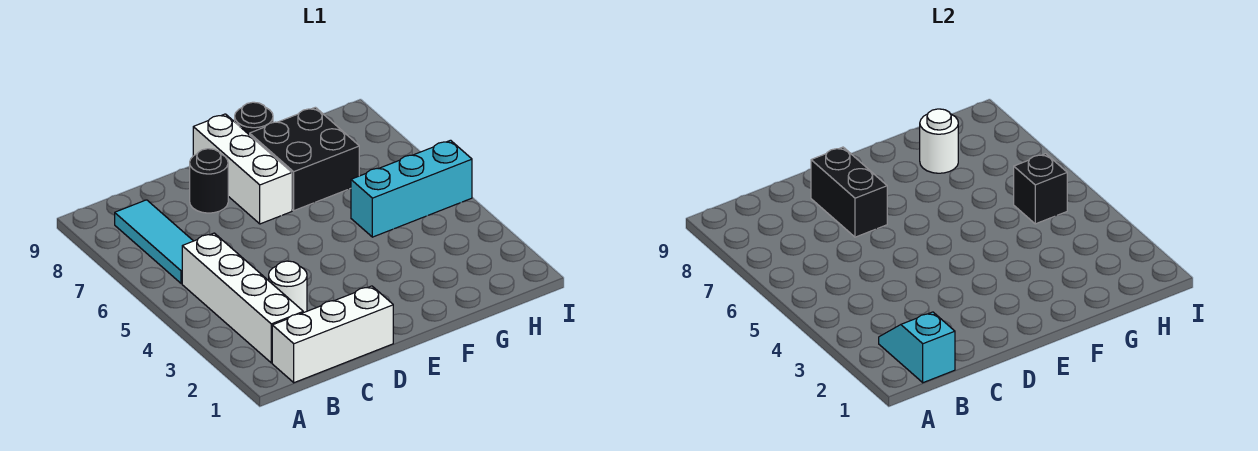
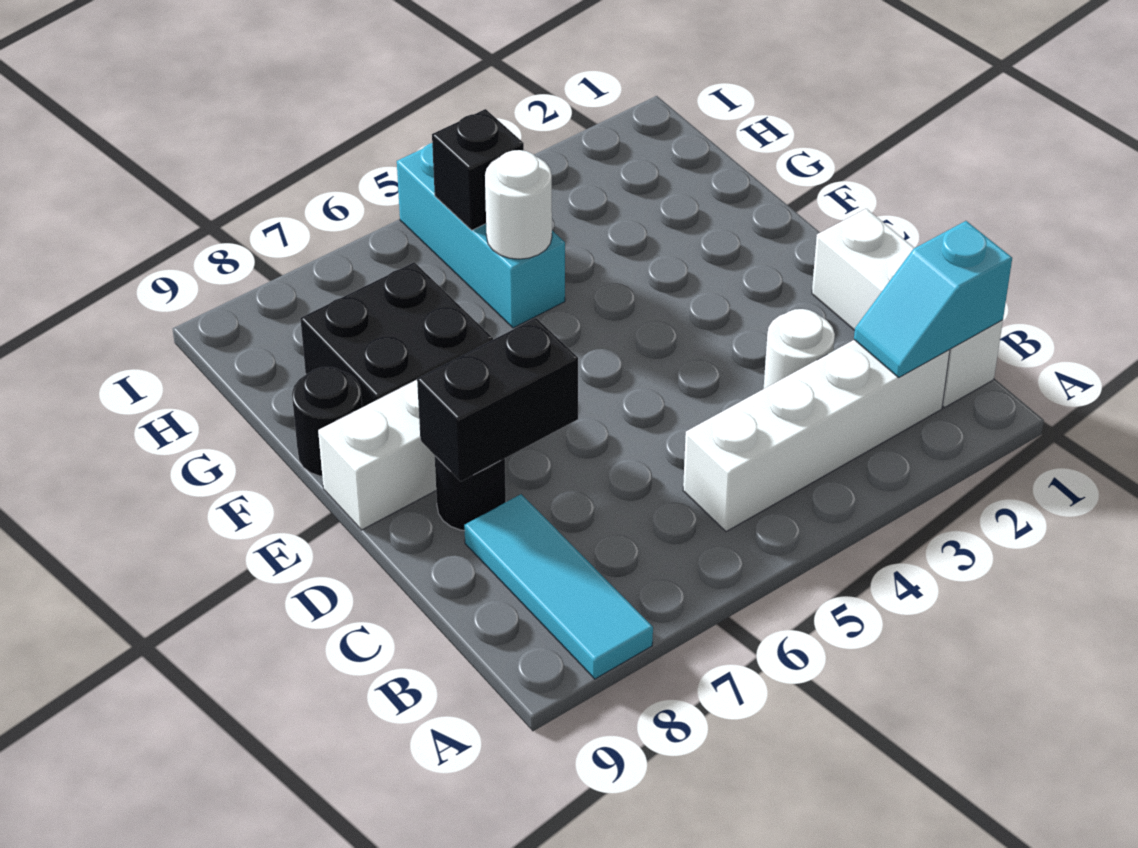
cyan tile B6:B8 level 1 -> cyan tile A8:C8 level 1
white round brick G8 level 2 -> white round brick G5 level 2

